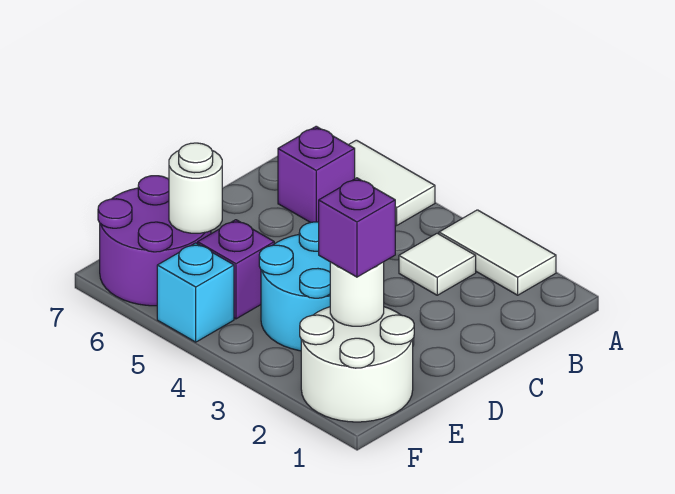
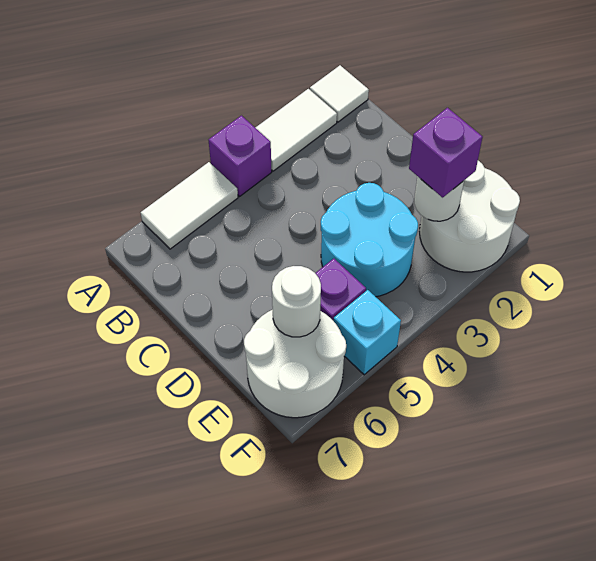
white tile B3 level 1 -> white tile A1 level 1
purple brick B6 level 1 -> purple brick A4 level 1
purple round brick E6:F7 level 1 -> white round brick E6:F7 level 1

